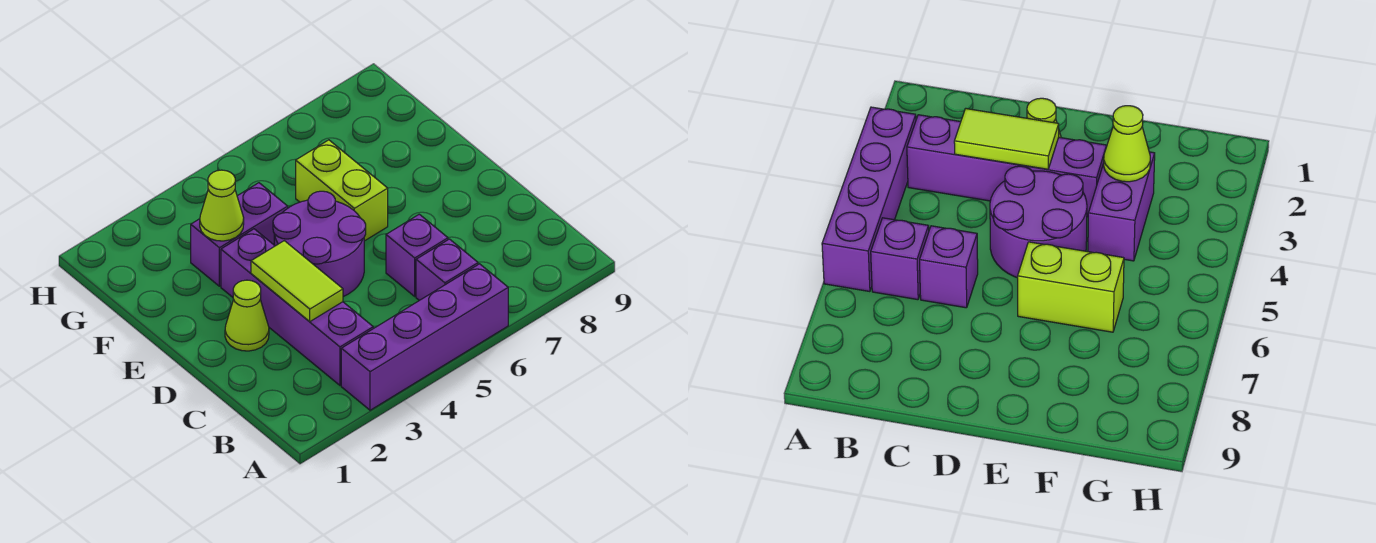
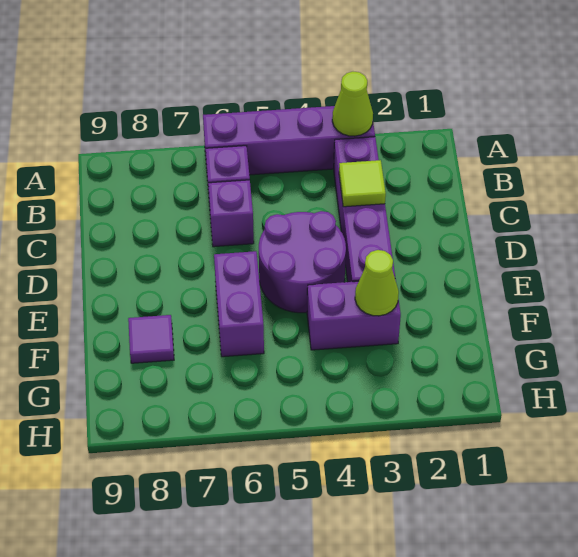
lime tile C3:D3 level 2 -> lime tile C3 level 2
lime cone D2 level 1 -> lime cone A3 level 2
lime brick E6:F6 level 1 -> purple brick E6:F6 level 1
none -> purple tile F8 level 1

